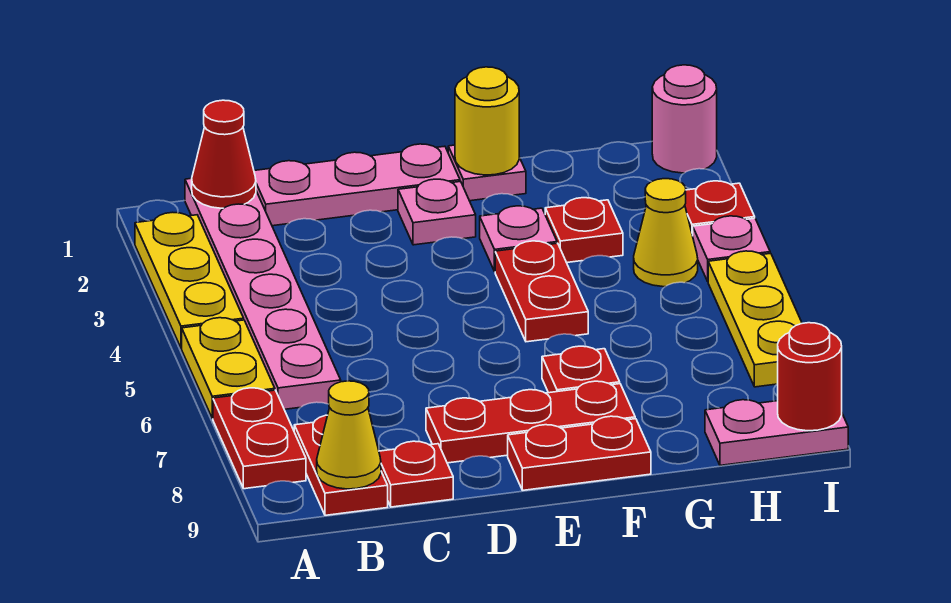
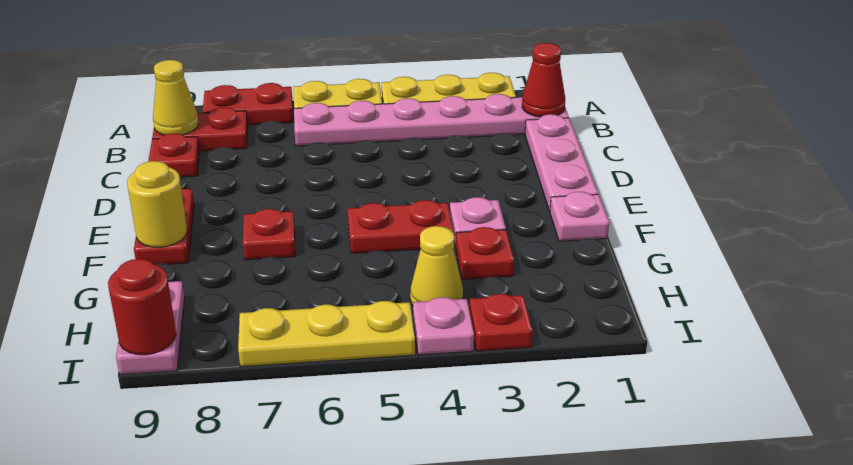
red plate D8:F8 level 1 -> none
pink plate E2 level 1 -> none
yellow round brick F1 level 2 -> yellow round brick F9 level 2
pink round brick I1 level 1 -> none

